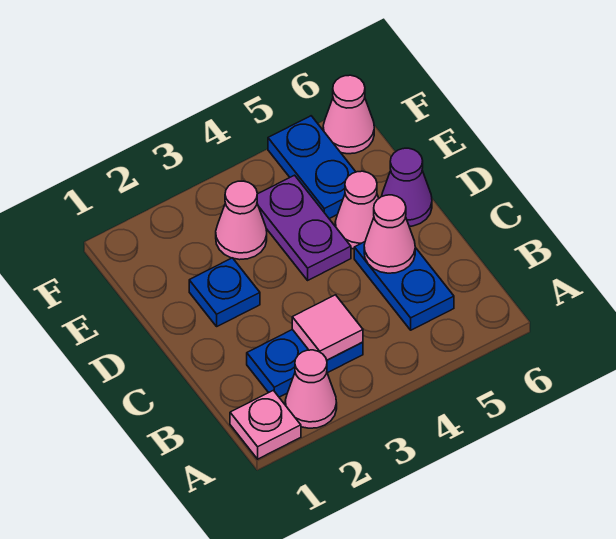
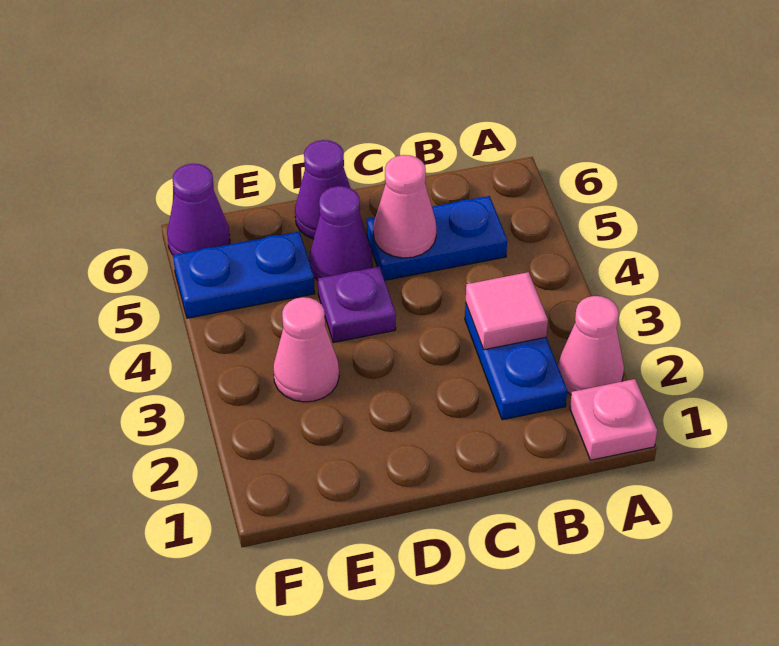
blue plate D2 level 1 -> none
purple plate D4:E4 level 1 -> purple plate D4 level 1
pink cone D5 level 1 -> purple cone D5 level 1
pink cone F6 level 1 -> purple cone F6 level 1

